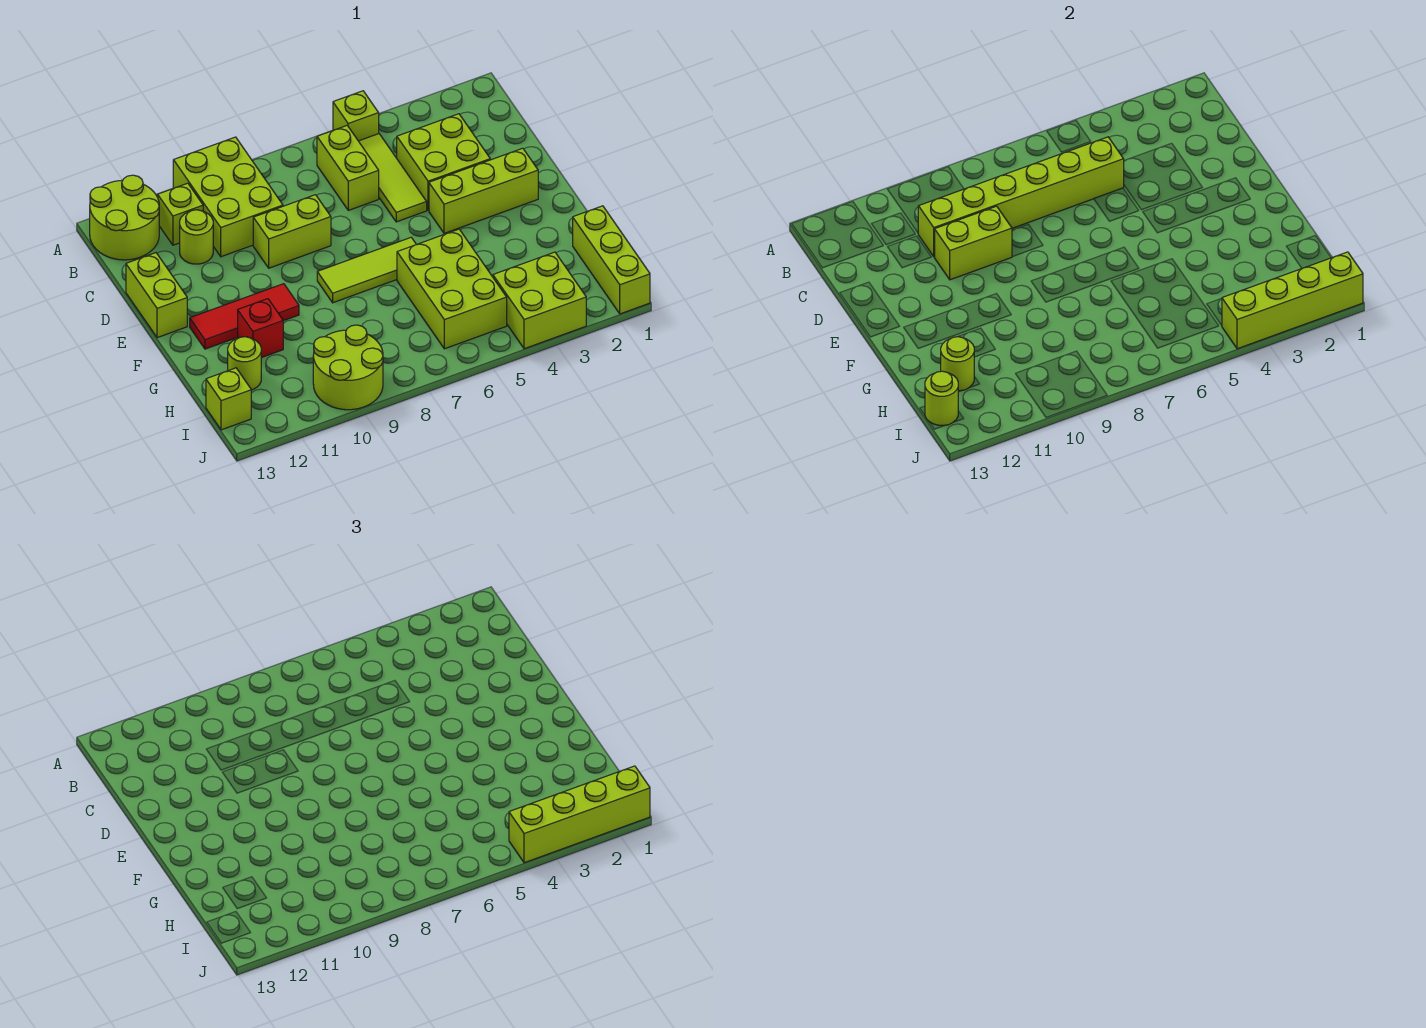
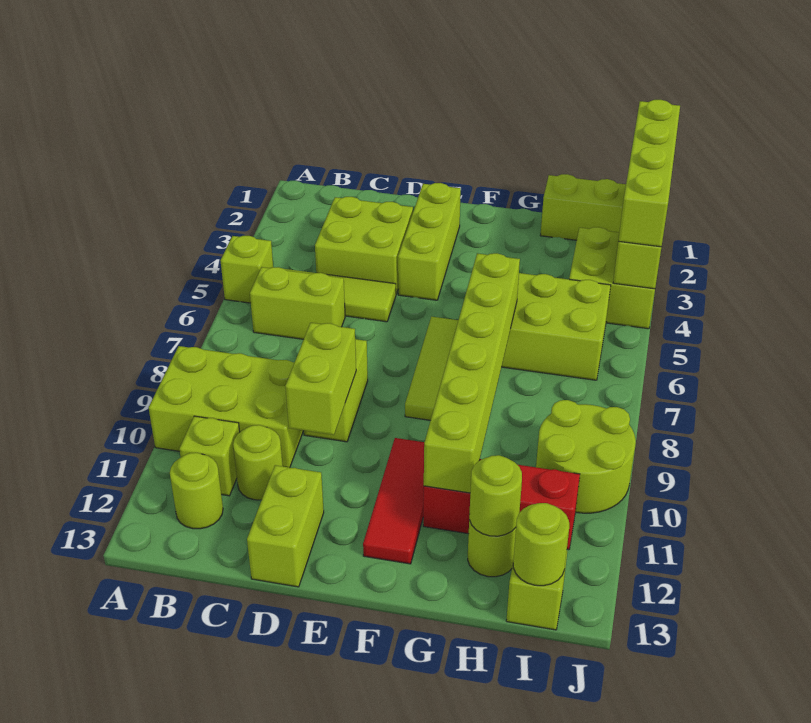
lime round brick A12:B13 level 1 -> lime round brick B12 level 1
lime brick C5:C10 level 2 -> lime brick G6:G11 level 2
lime brick D13:E13 level 1 -> lime brick D12:D13 level 1
red brick G11 level 1 -> red brick G11:I11 level 1

